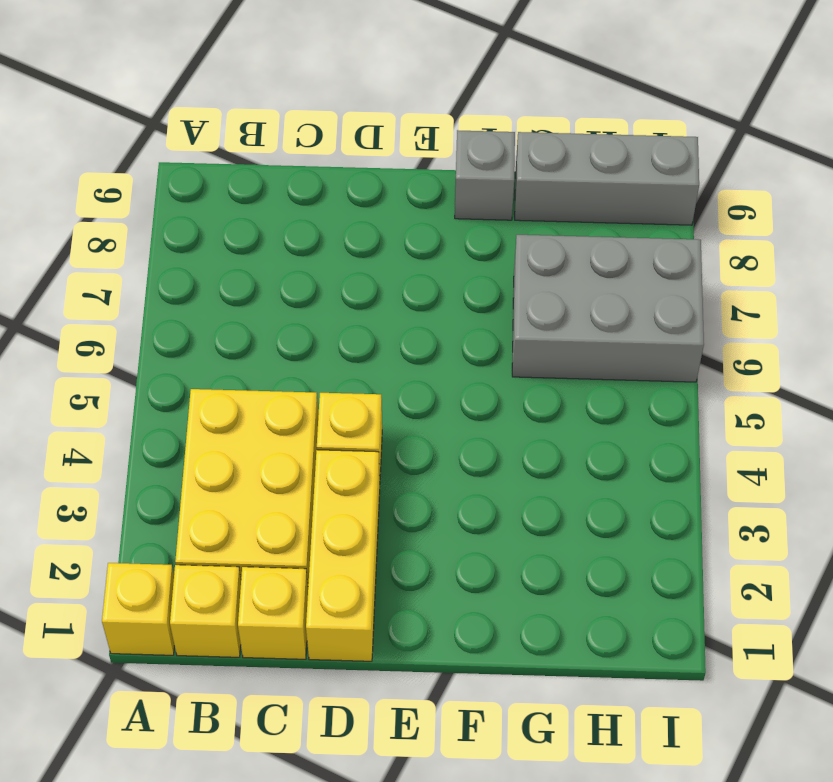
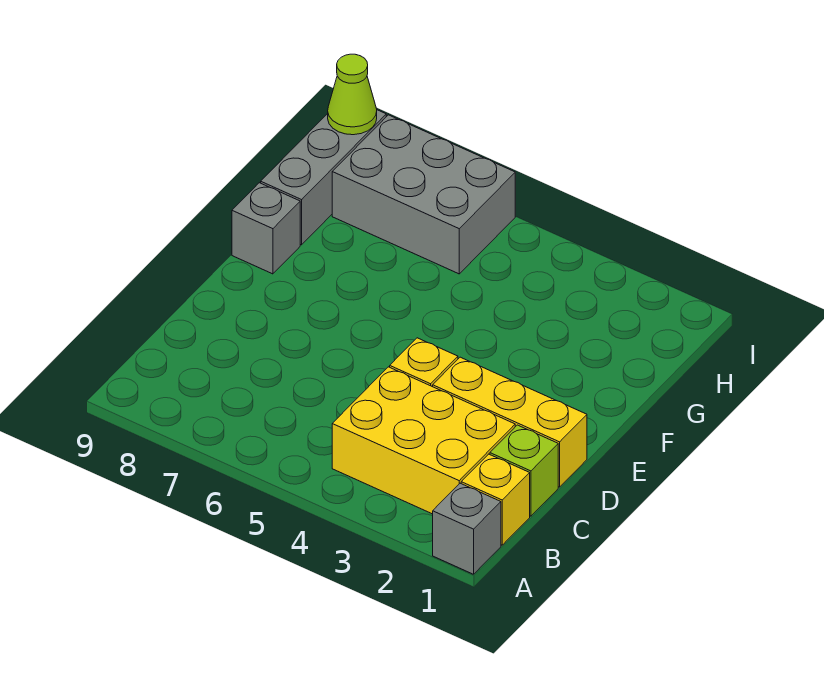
yellow brick A1 level 1 -> grey brick A1 level 1
yellow brick C1 level 1 -> lime brick C1 level 1
grey brick G6:I7 level 1 -> grey brick H6:I8 level 1
none -> lime cone I9 level 2

